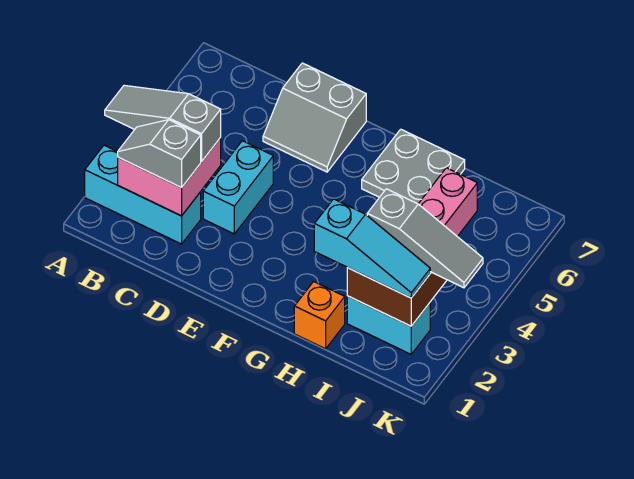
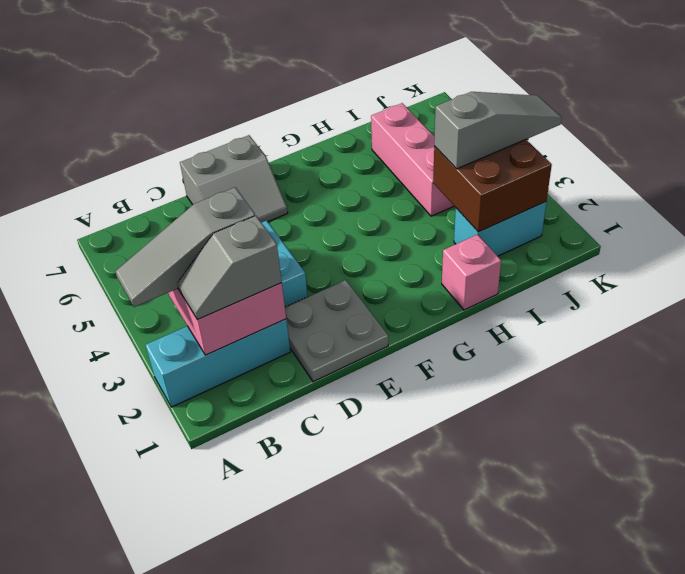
grey plate G6:H7 level 1 -> grey plate D1:E2 level 1
orange brick H1 level 1 -> pink brick H1 level 1
cyan slope H2:J2 level 3 top H -> none

